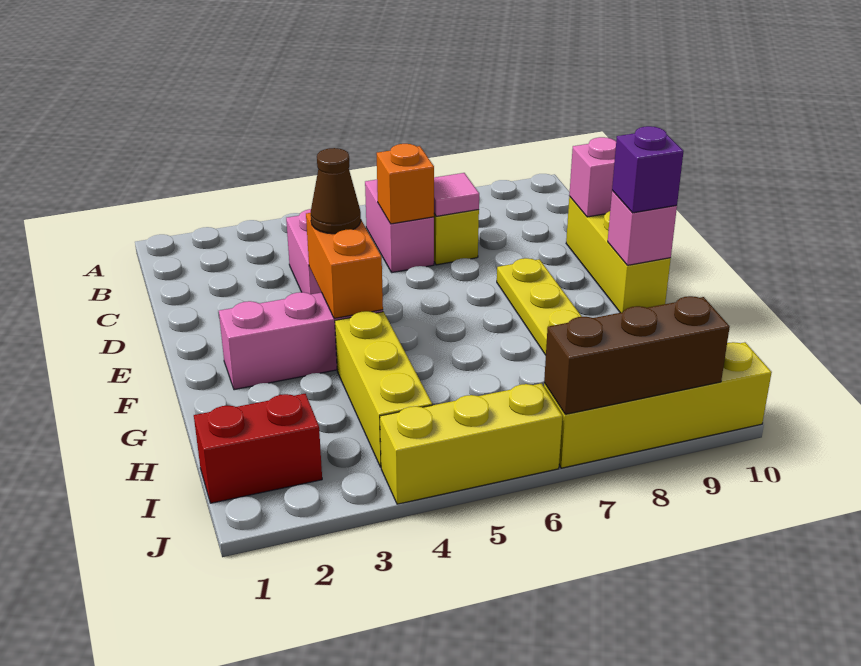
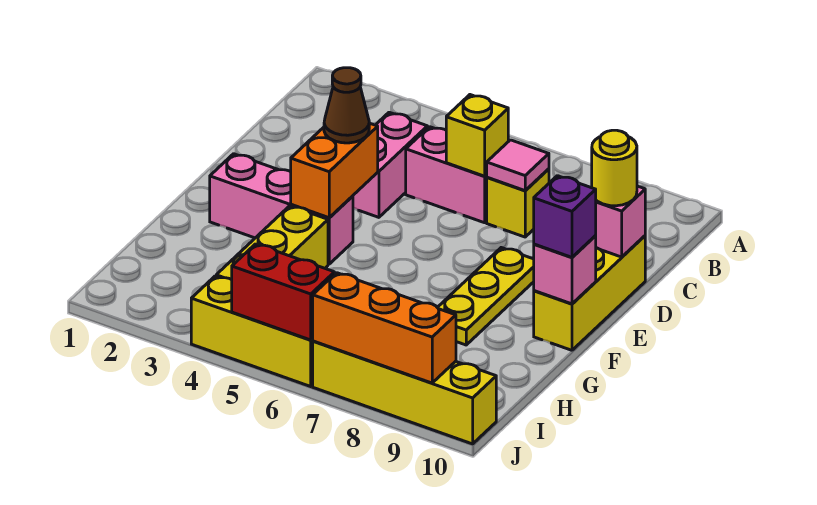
pink brick B6:C6 level 1 -> pink brick C5:C6 level 1
orange brick C6 level 2 -> yellow brick C6 level 2
none -> yellow round brick D10 level 3
red brick I1:I2 level 1 -> red brick J5:J6 level 2
brown brick J7:J9 level 2 -> orange brick J7:J9 level 2

